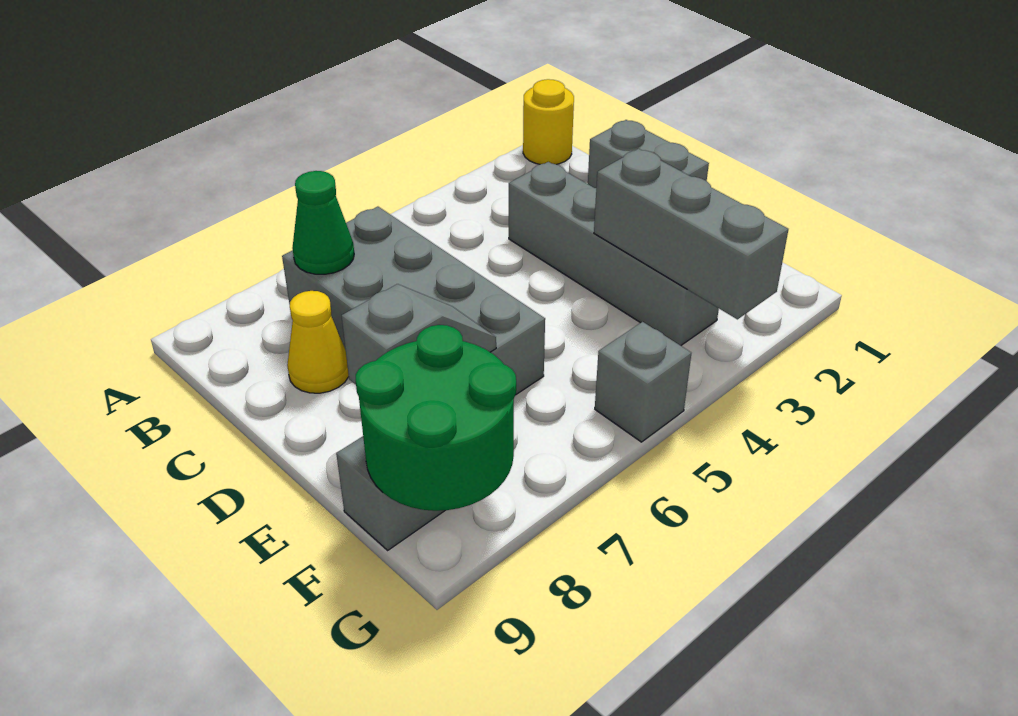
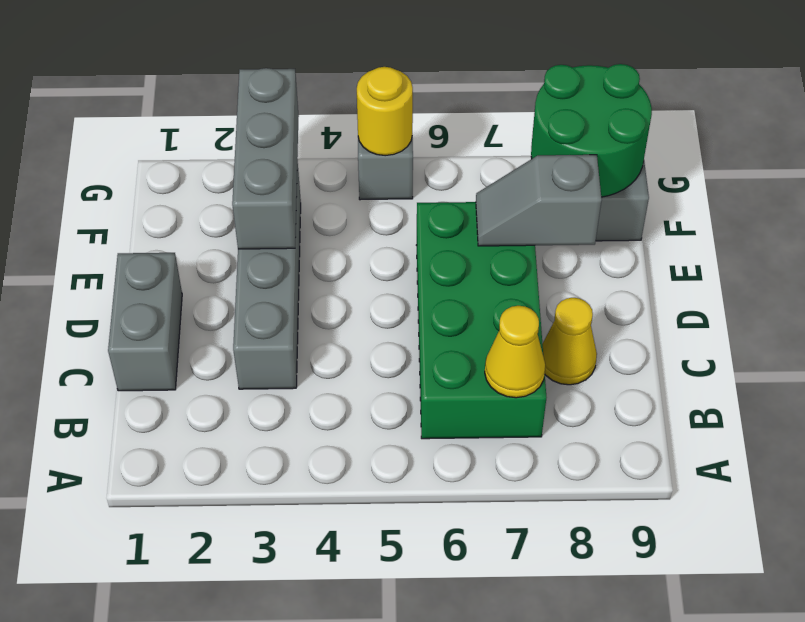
yellow round brick A1 level 1 -> yellow round brick G5 level 2
grey brick B6:E7 level 1 -> green brick B6:E7 level 1
green cone B7 level 2 -> yellow cone B7 level 2

